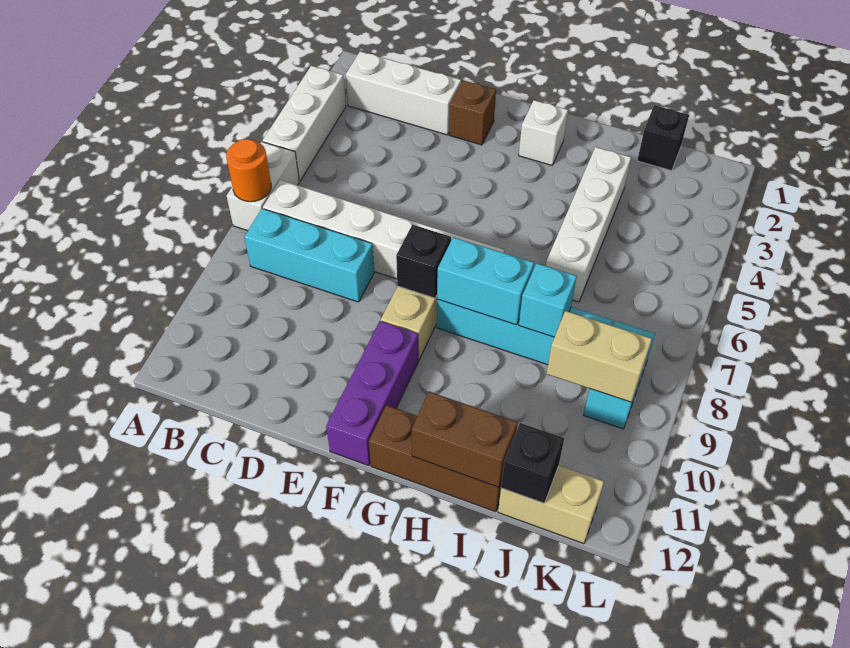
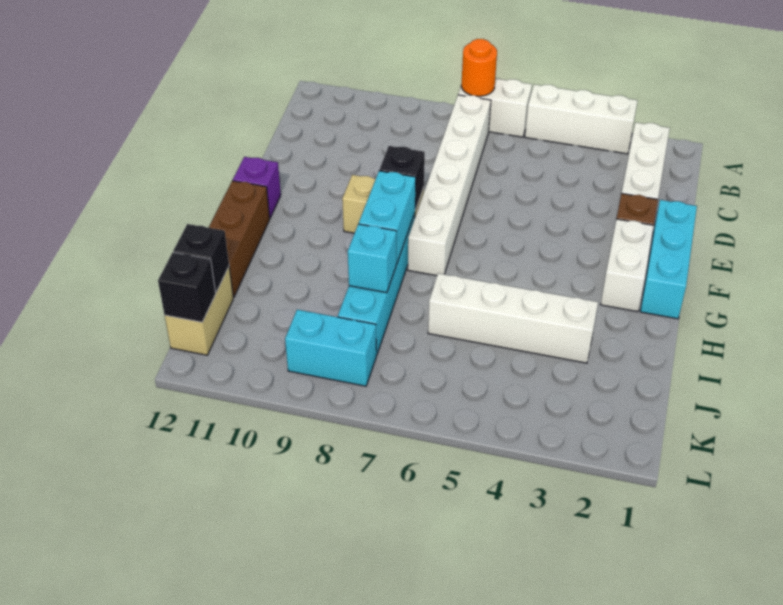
cyan brick B8:D8 level 1 -> cyan brick E1:G1 level 1
purple brick F10:F12 level 1 -> purple brick F12 level 1
white brick G2 level 1 -> white brick F2:G2 level 1
brown brick H12:I12 level 2 -> none
black brick J1 level 1 -> black brick K12 level 2
tan brick J9:K9 level 2 -> none

